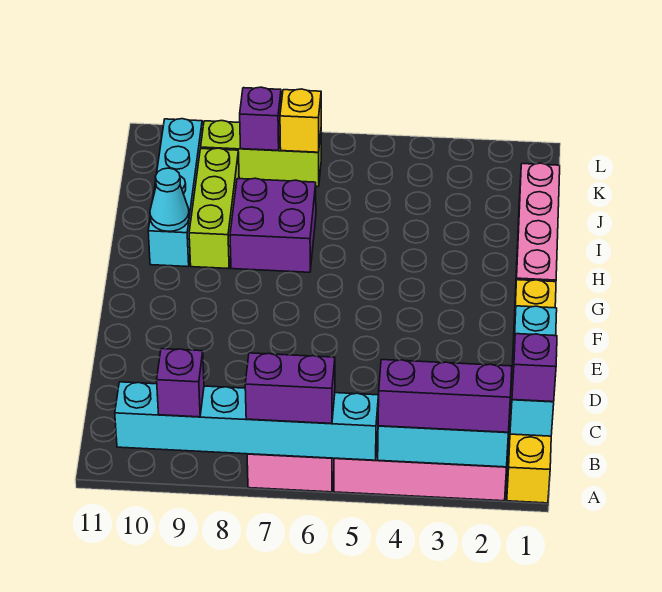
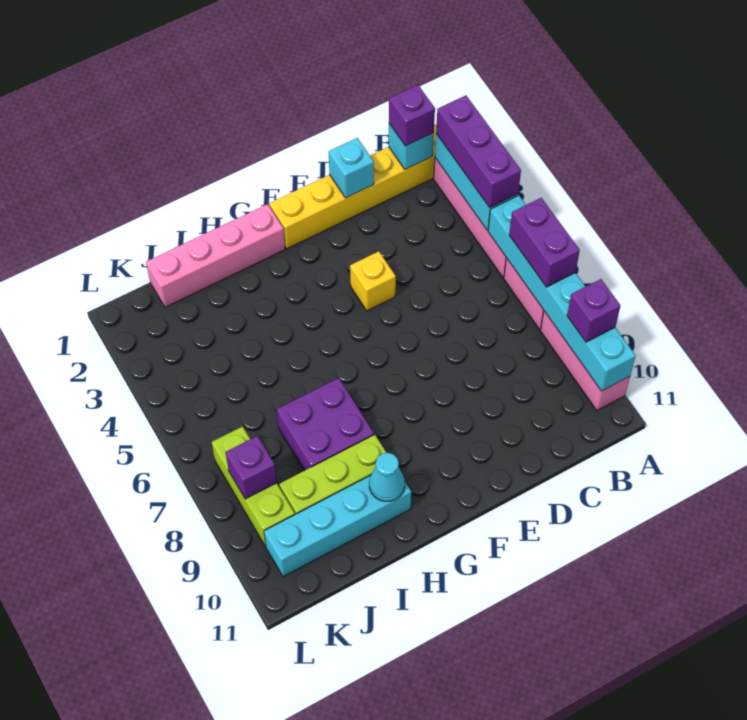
none -> pink brick A8:A10 level 1
yellow brick K7 level 2 -> yellow brick E4 level 1

